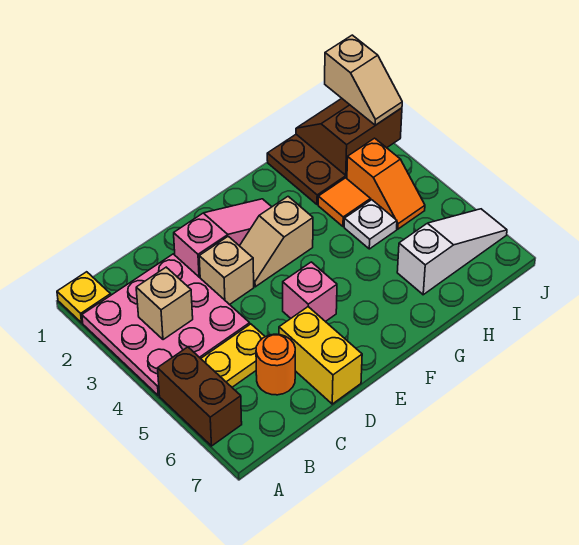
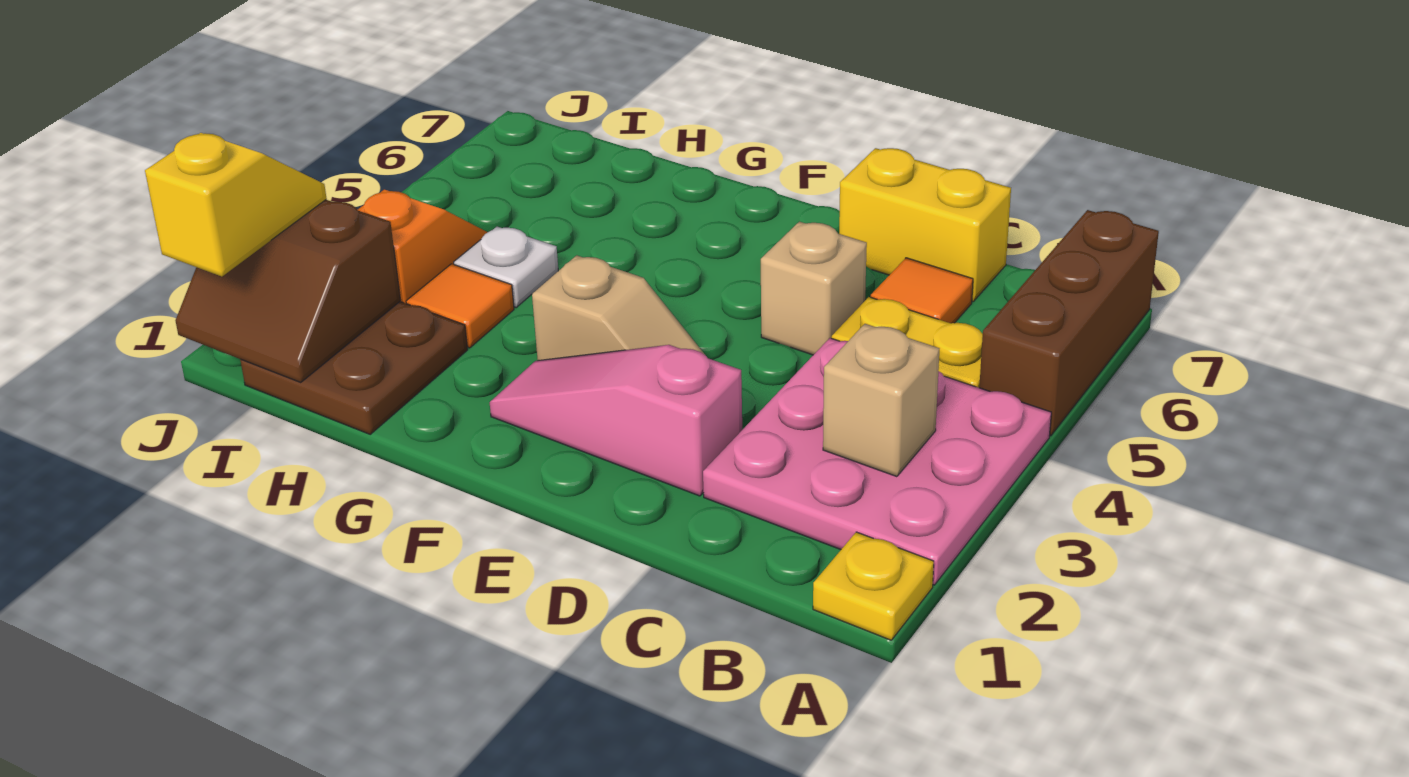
brown brick A5:A6 level 1 -> brown brick A5:A7 level 1
orange round brick C6 level 1 -> orange tile C6 level 1
tan brick D3 level 1 -> tan brick D5 level 1
yellow brick D6:D7 level 1 -> yellow brick C7:D7 level 1
pink brick E5 level 1 -> none
white slope H6:J6 level 1 top H -> none
tan slope J1:J2 level 3 top 1 -> yellow slope J1:J2 level 3 top 1

